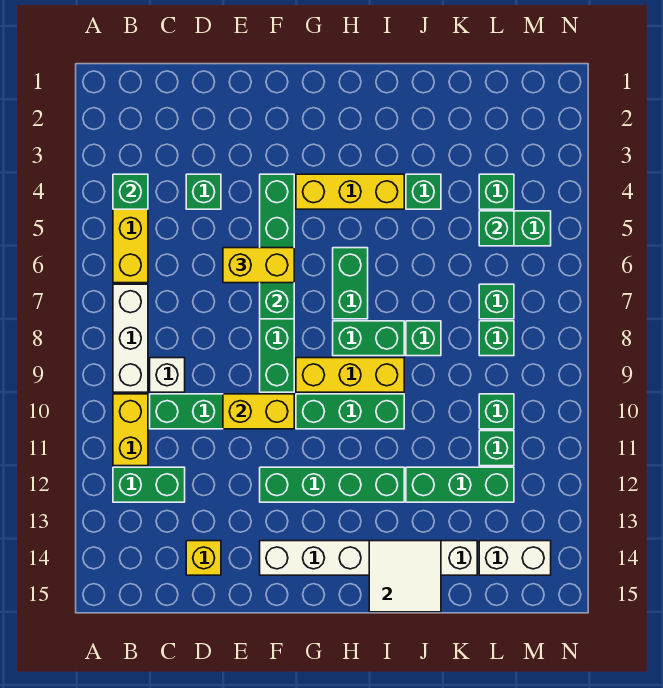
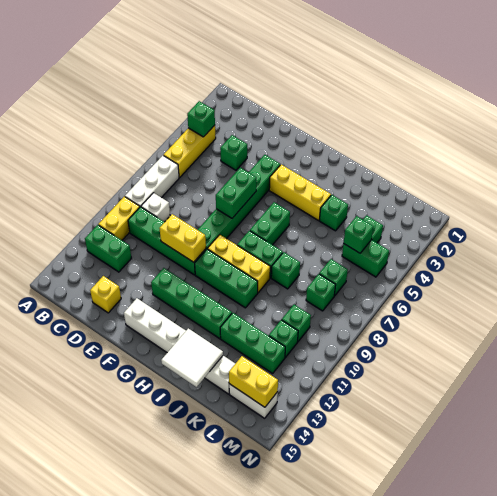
yellow brick E6:F6 level 3 -> yellow brick L14:M14 level 2

